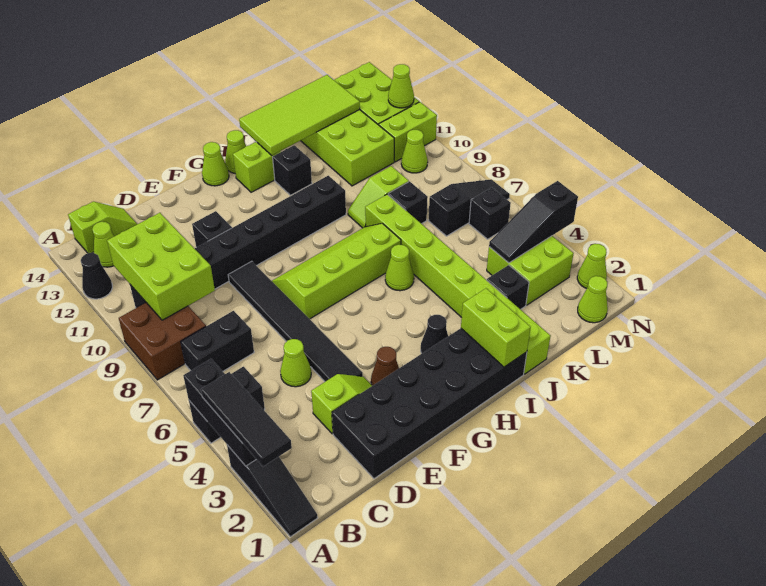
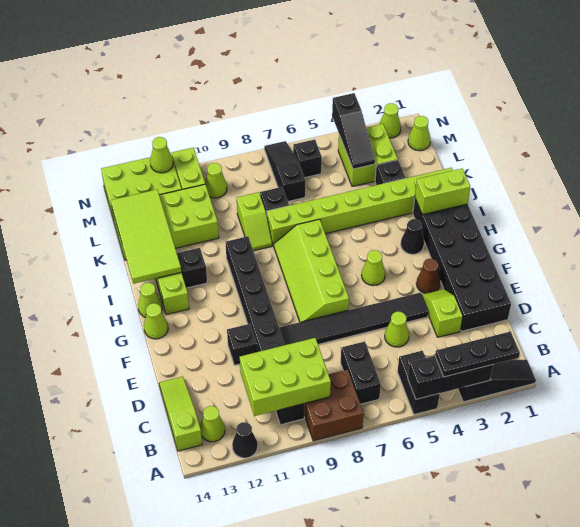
black tile A2:A4 level 3 -> black plate A2:A4 level 3
lime slope B14:C14 level 1 top B -> lime slope B14:D14 level 1 top B
lime cone I6 level 1 -> lime cone G5 level 1

